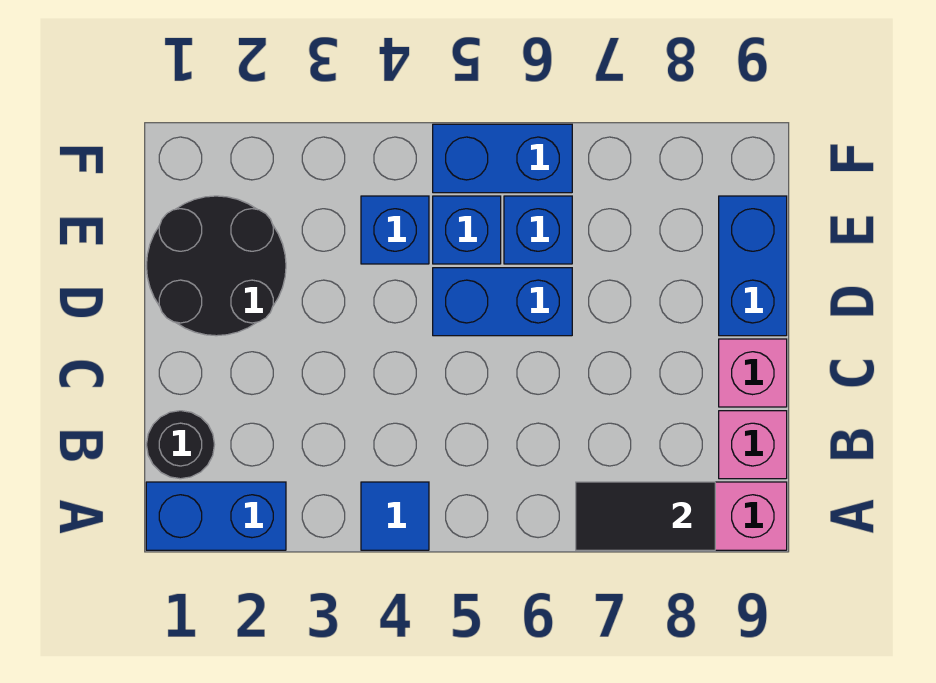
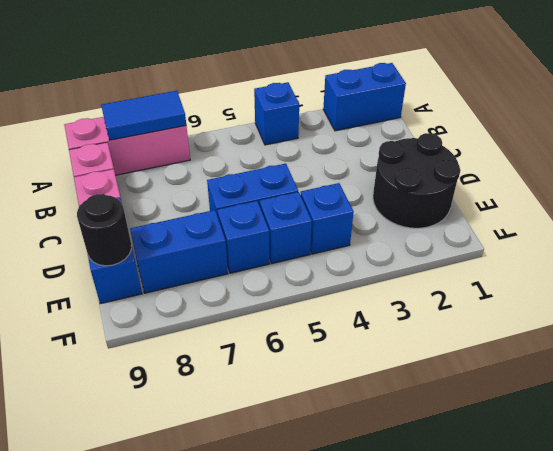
blue tile A4 level 1 -> blue brick A4 level 1
black tile A7:A8 level 2 -> blue tile A7:A8 level 2
black round brick B1 level 1 -> black round brick E9 level 2
blue brick F5:F6 level 1 -> blue brick E7:E8 level 1

